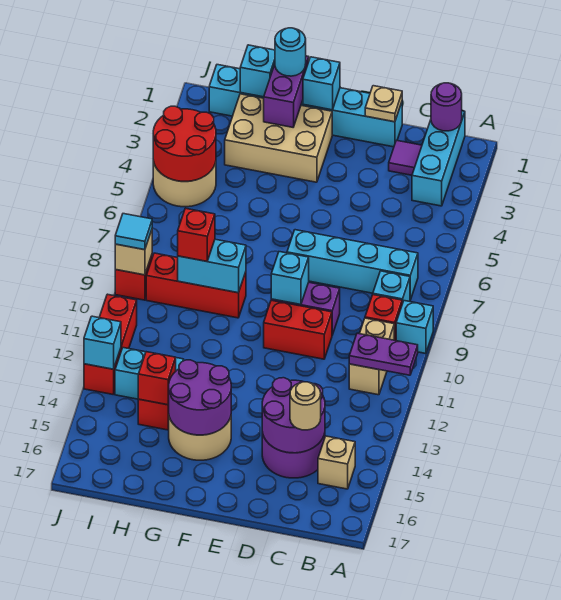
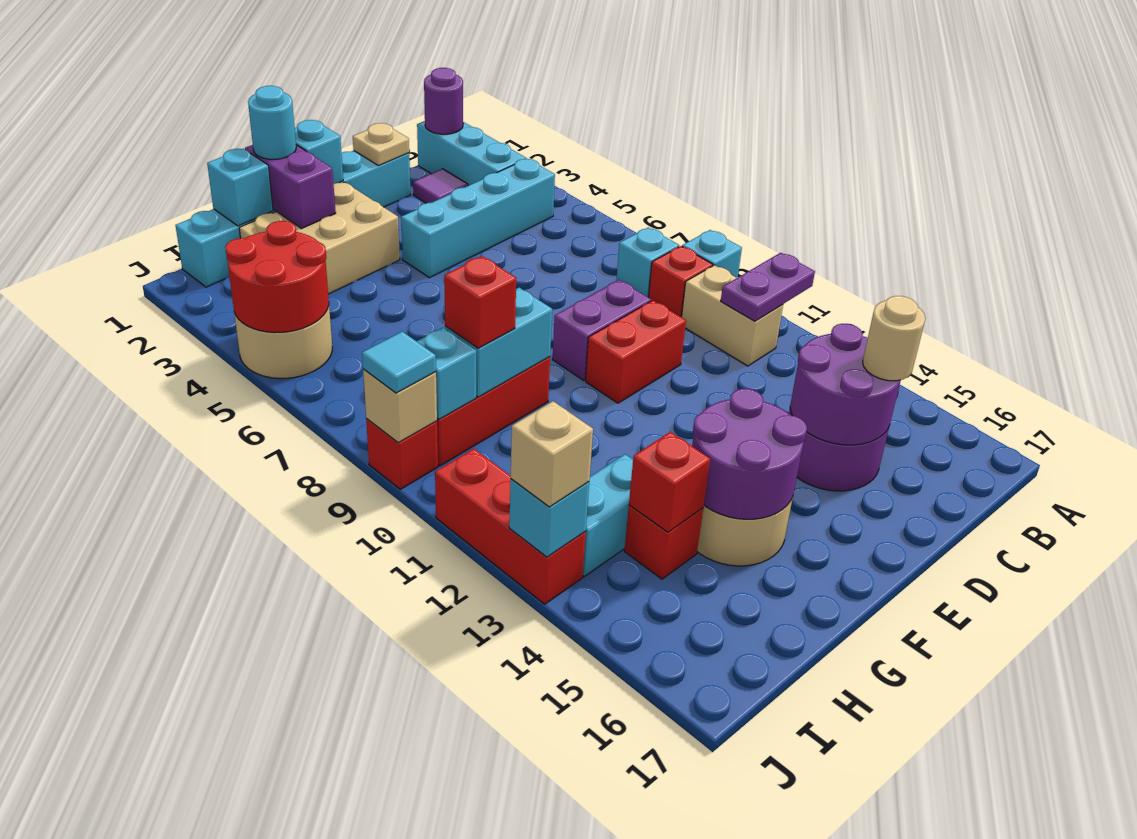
cyan brick B7:E7 level 1 -> cyan brick B4:E4 level 1
tan brick B15 level 1 -> tan brick J13 level 3
cyan brick E9 level 2 -> cyan brick I9 level 2

